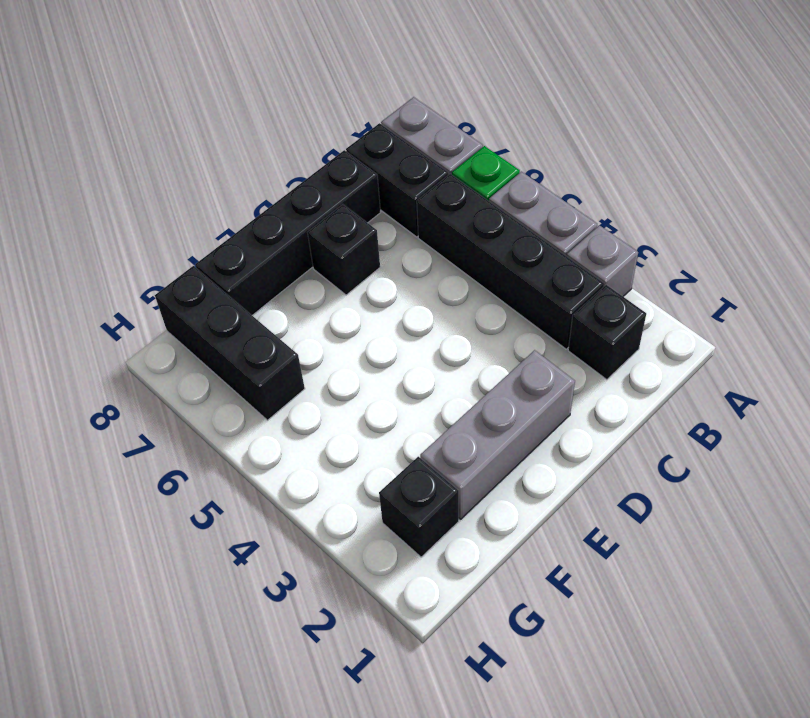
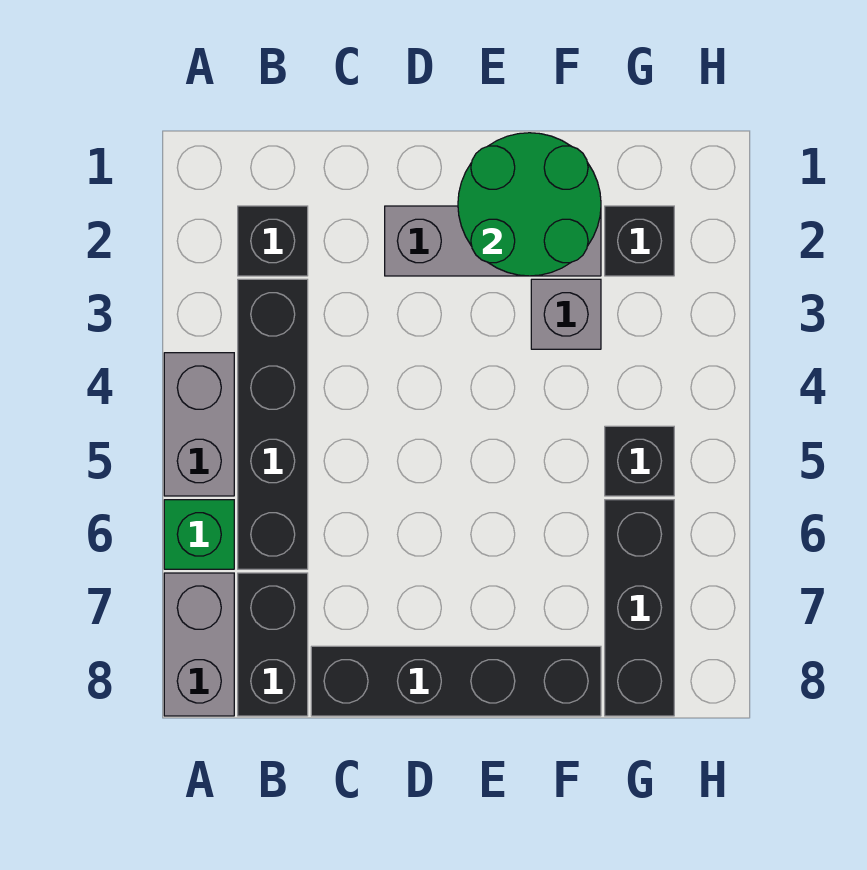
grey brick A3 level 1 -> grey brick F3 level 1
black brick D7 level 1 -> black brick G5 level 1
none -> green round brick E1:F2 level 2

